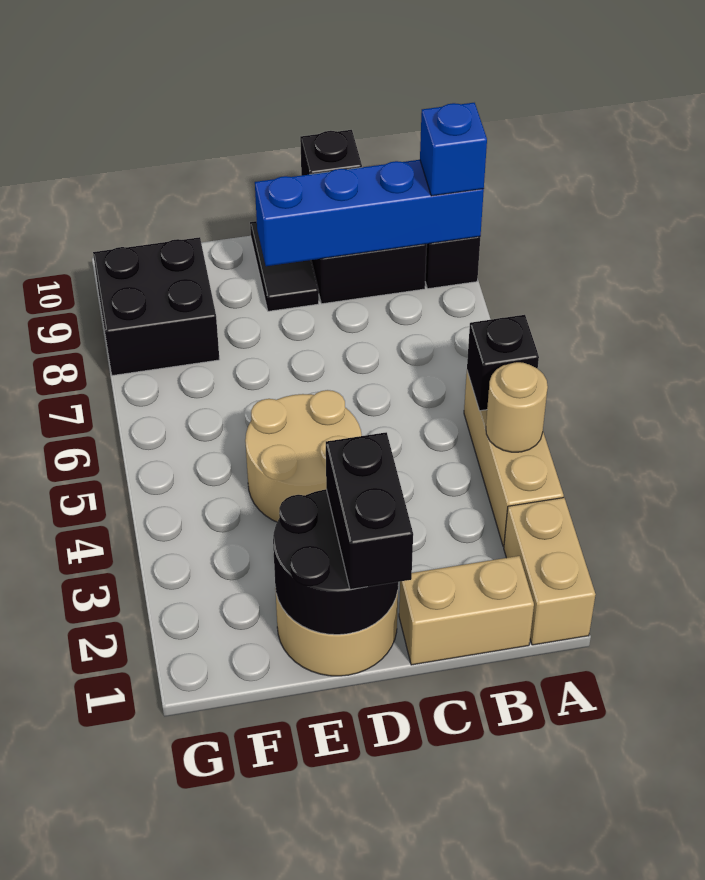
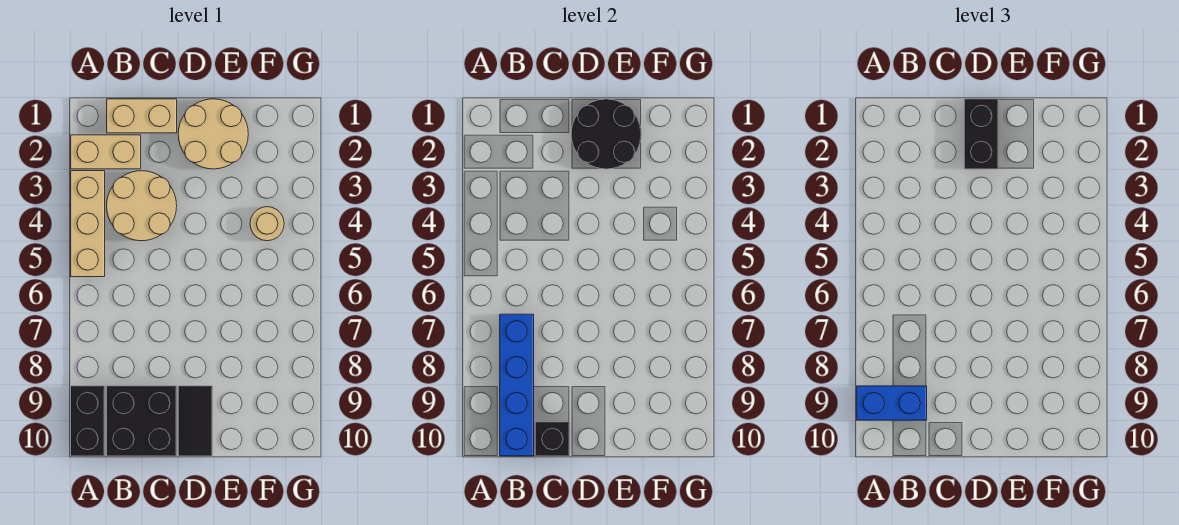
tan brick A1:A2 level 1 -> tan brick A2:B2 level 1
tan round brick A4 level 2 -> tan round brick F4 level 1
black brick A5 level 2 -> none
blue brick A9:D9 level 2 -> blue brick B7:B10 level 2
blue brick A9 level 3 -> blue brick A9:B9 level 3
tan round brick D4:E5 level 1 -> tan round brick B3:C4 level 1
black brick F8:G9 level 1 -> none

